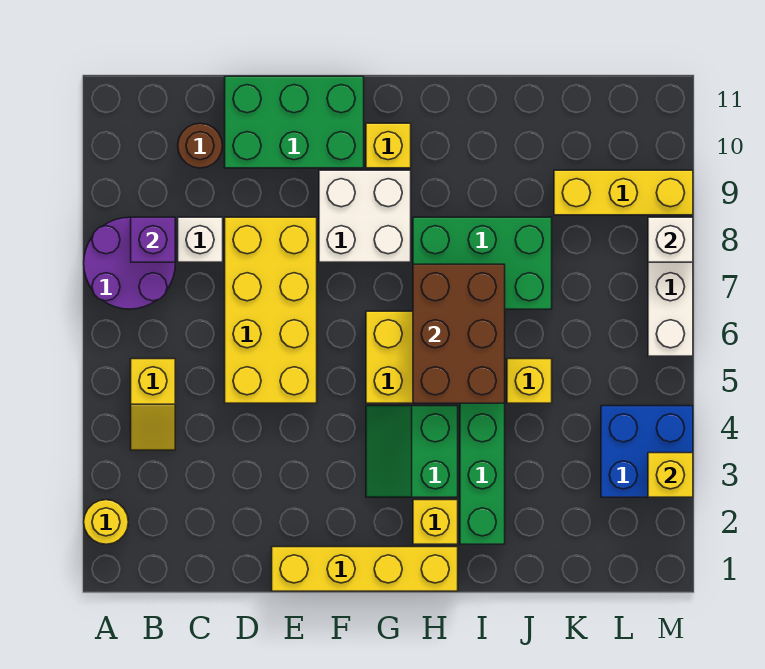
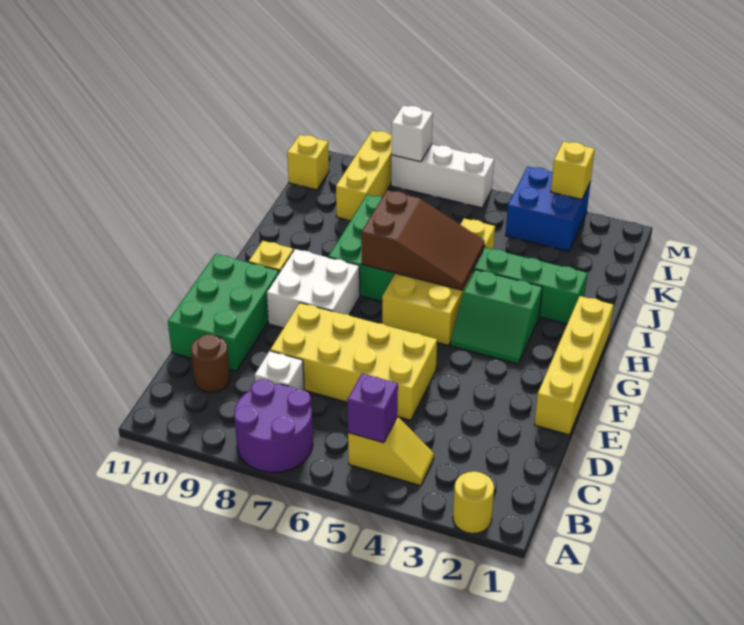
purple brick B8 level 2 -> purple brick B5 level 2
yellow brick H2 level 1 -> yellow brick L11 level 1
brown brick H5:I7 level 2 -> brown slope H5:I7 level 2 top 7

